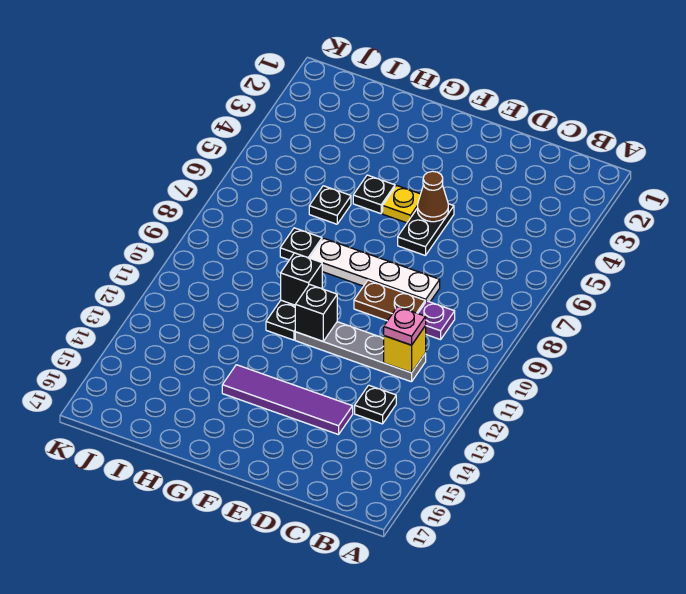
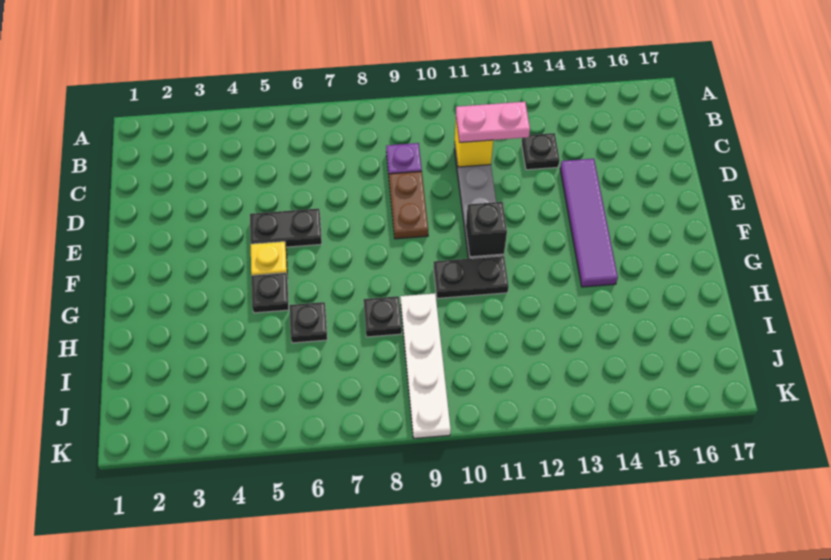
pink plate C11 level 3 -> pink plate C11:C12 level 3
white plate D8:G8 level 1 -> white plate H9:K9 level 1
brown cone E5 level 2 -> none
black brick G10 level 2 -> none

